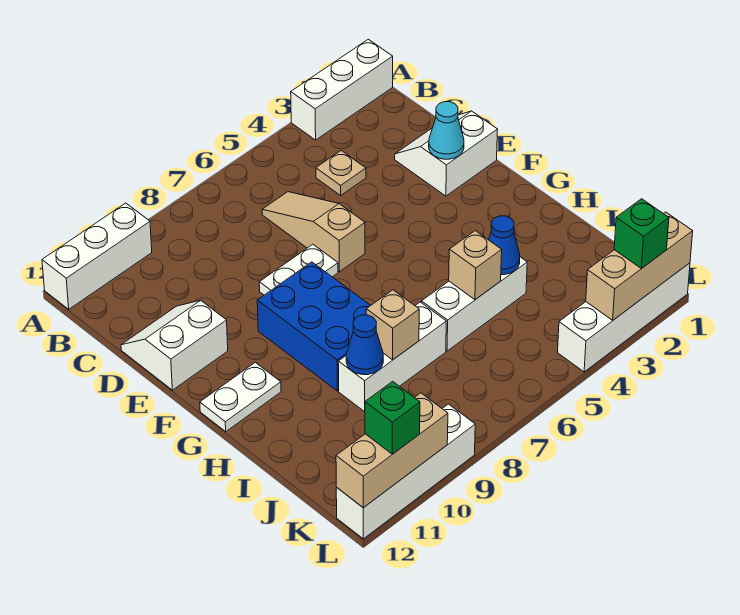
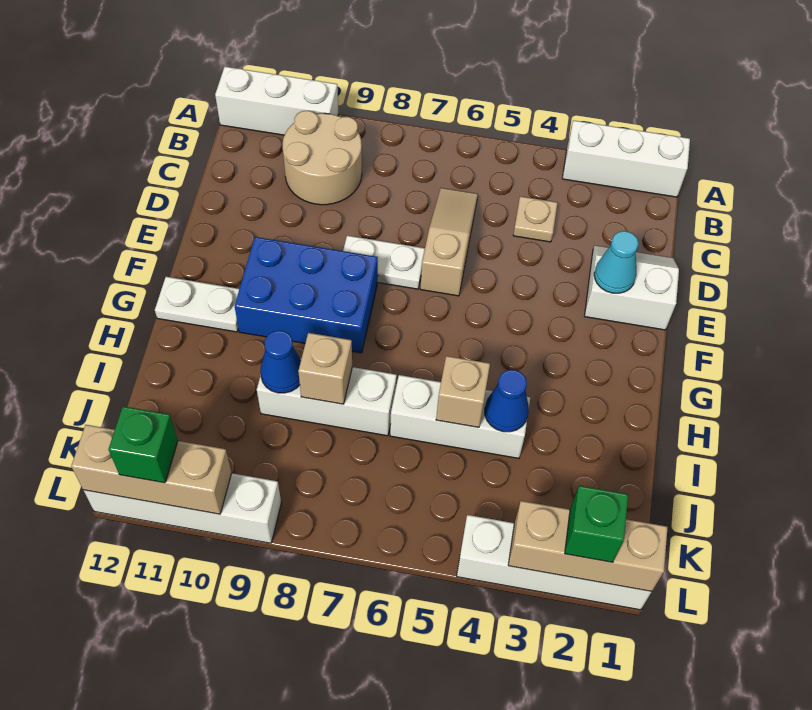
none -> tan round brick B9:C10 level 1
white slope D11:E12 level 1 top E -> none
blue brick F8:H9 level 1 -> blue brick F8:G10 level 1

